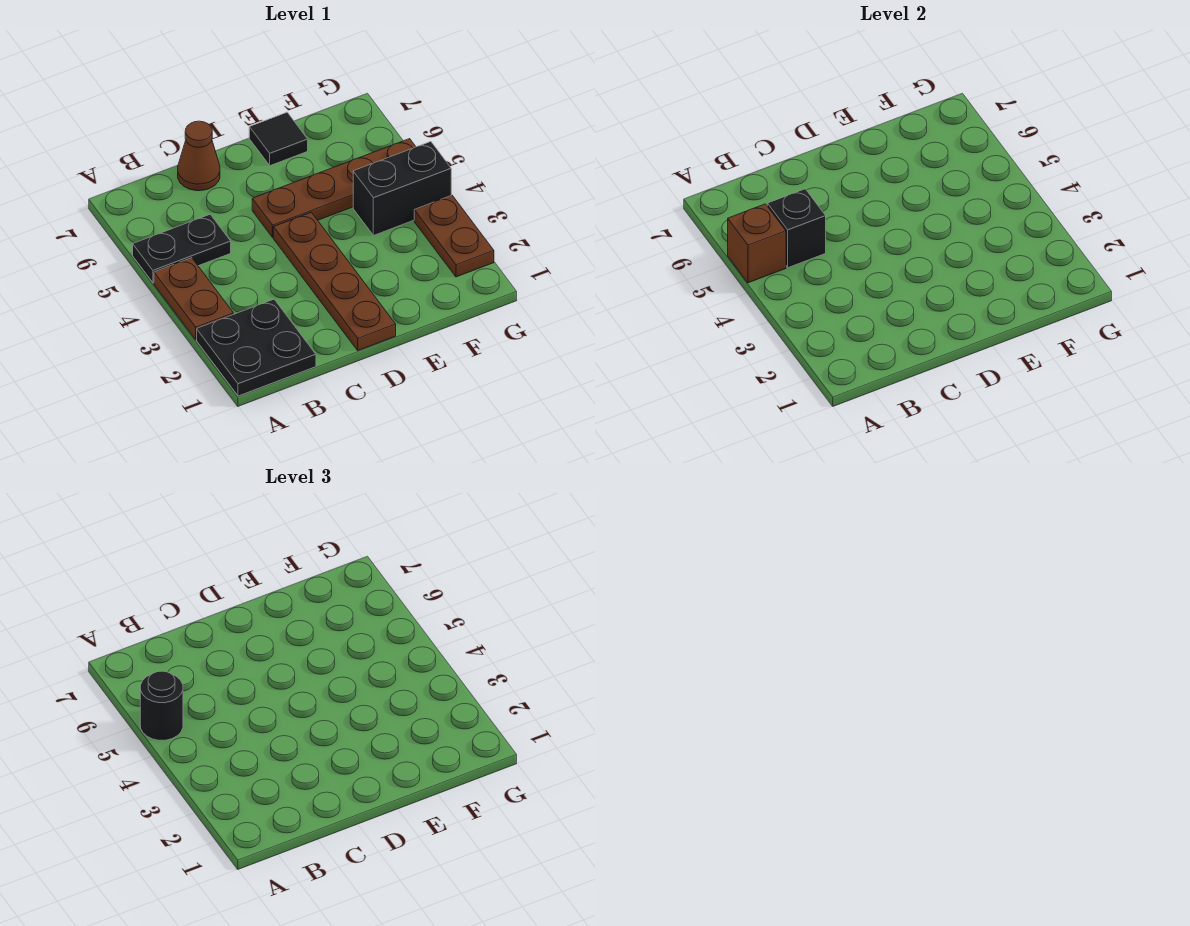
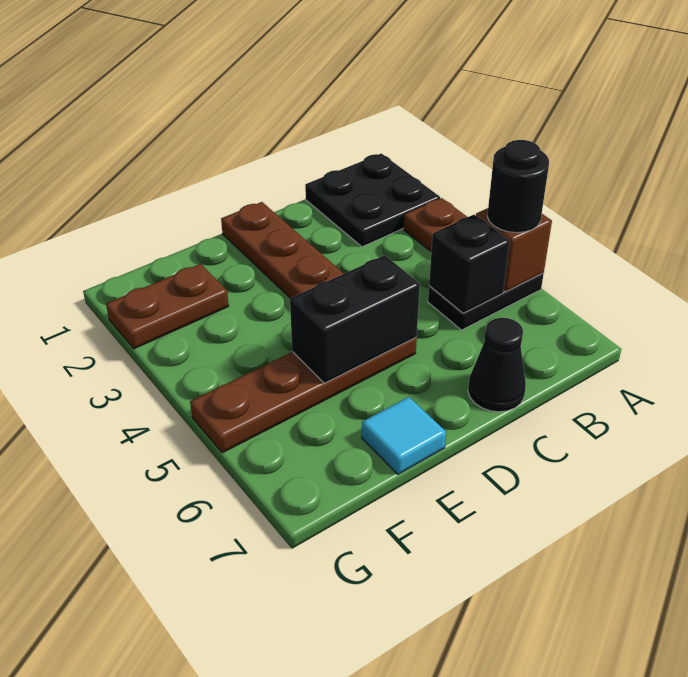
brown cone C7 level 1 -> black cone C7 level 1
black tile E7 level 1 -> cyan tile E7 level 1
black brick F4:G4 level 1 -> black brick D5:E5 level 2
brown plate G2:G3 level 1 -> brown plate F2:G2 level 1

